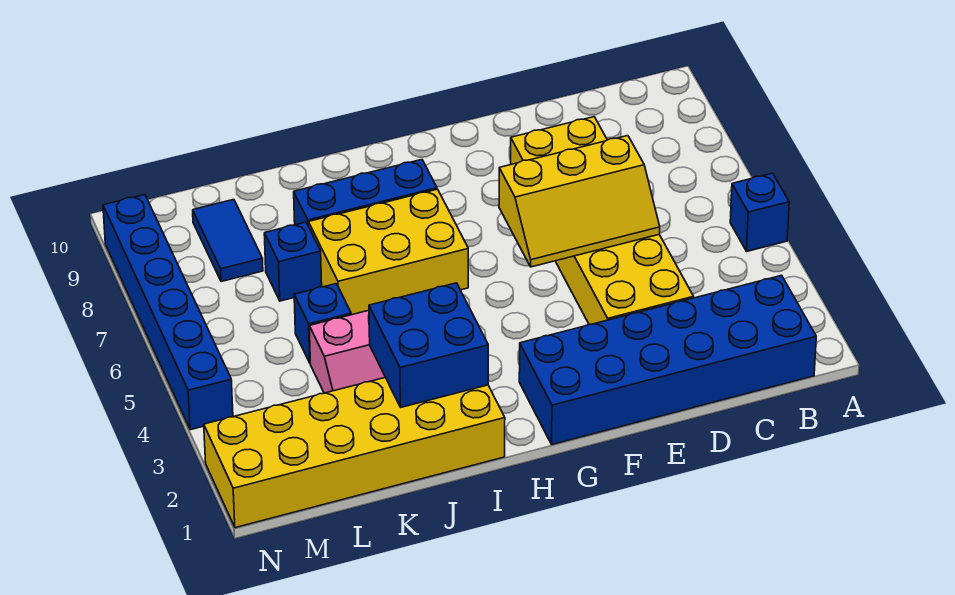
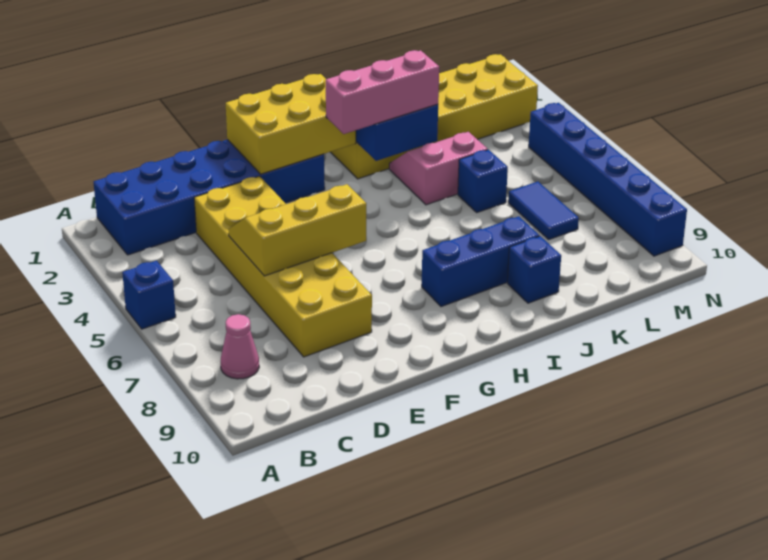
none -> pink cone B8 level 1
none -> pink brick H3:J3 level 3
yellow brick H6:J7 level 1 -> yellow brick F1:H2 level 2
blue brick K7 level 1 -> blue brick J9 level 1
blue tile L8:L9 level 1 -> blue tile L6:L7 level 1

